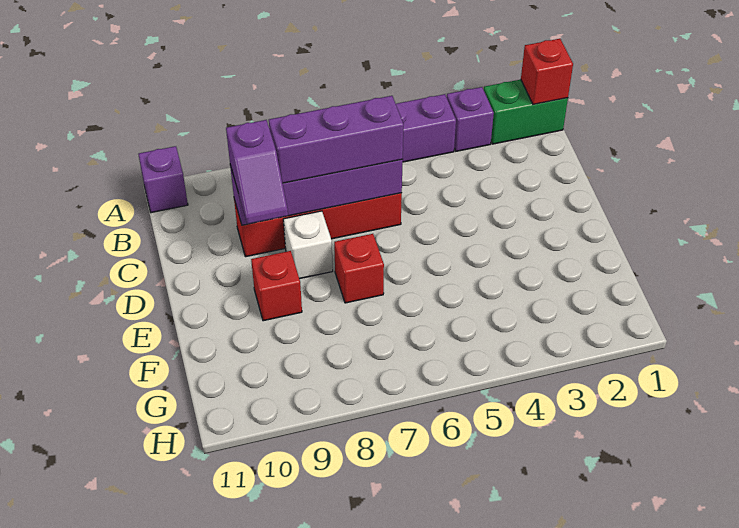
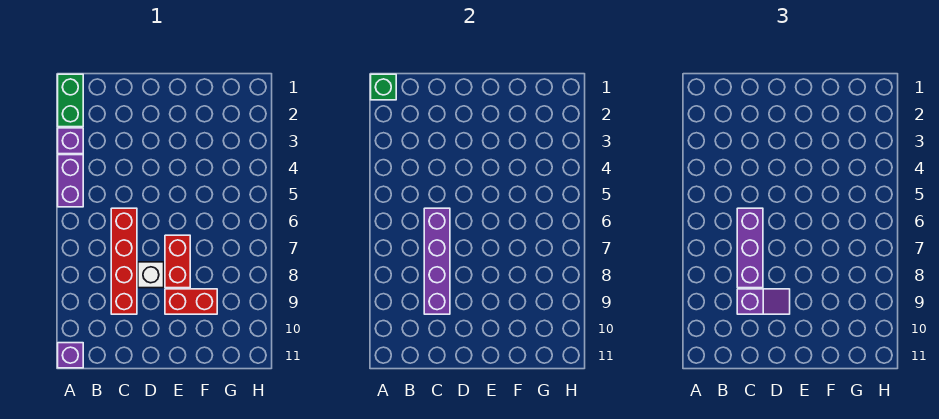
red brick A1 level 2 -> green brick A1 level 2
red brick E7 level 1 -> red brick E7:E8 level 1
red brick E9 level 1 -> red brick E9:F9 level 1

